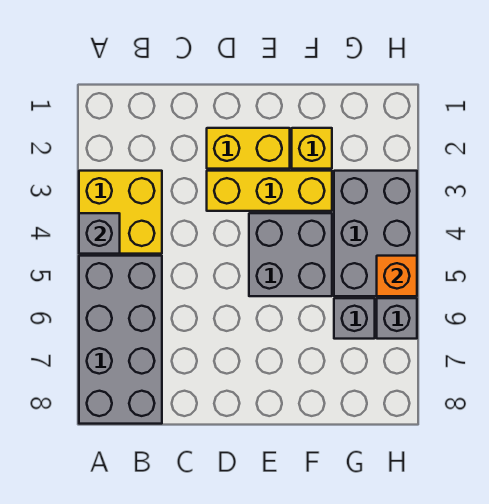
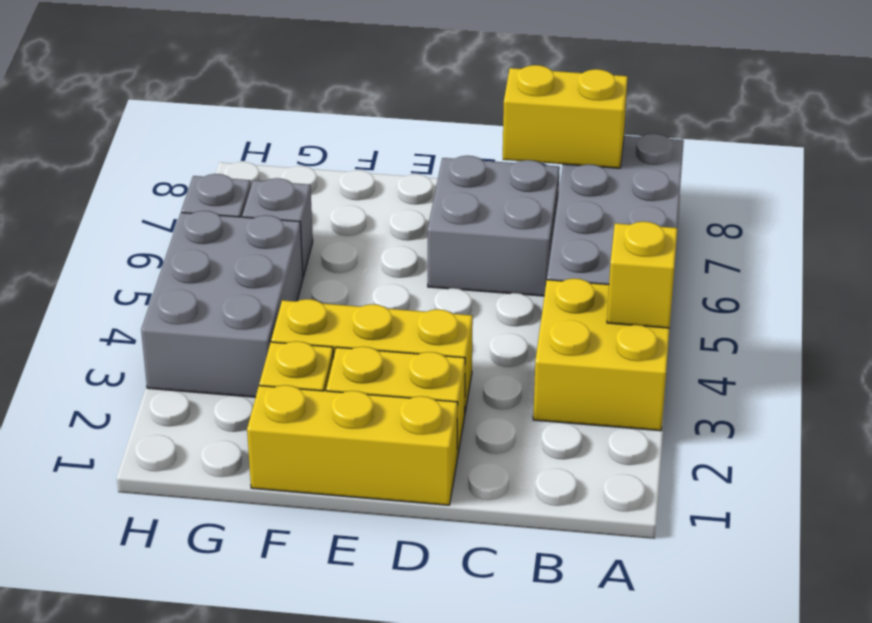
grey brick A4 level 2 -> yellow brick A4 level 2
none -> yellow brick B8:C8 level 2
none -> yellow brick D1:F1 level 1
grey brick E4:F5 level 1 -> grey brick C6:D7 level 1
orange brick H5 level 2 -> none

